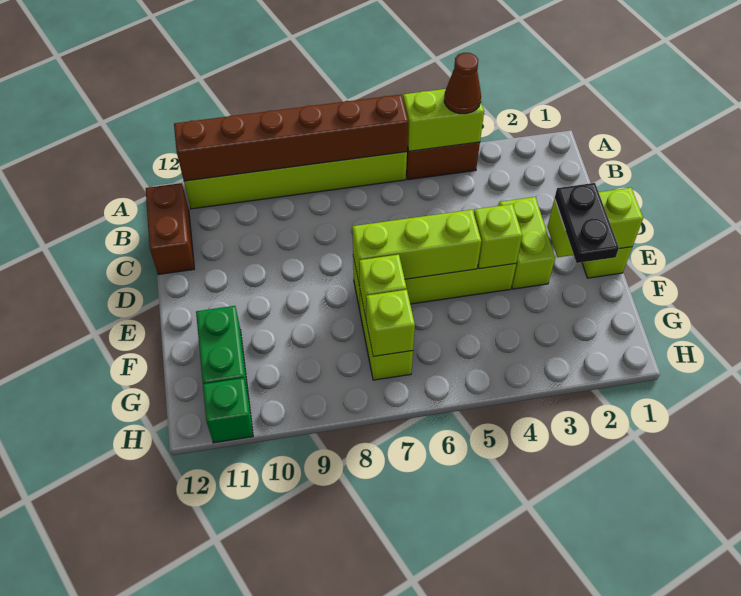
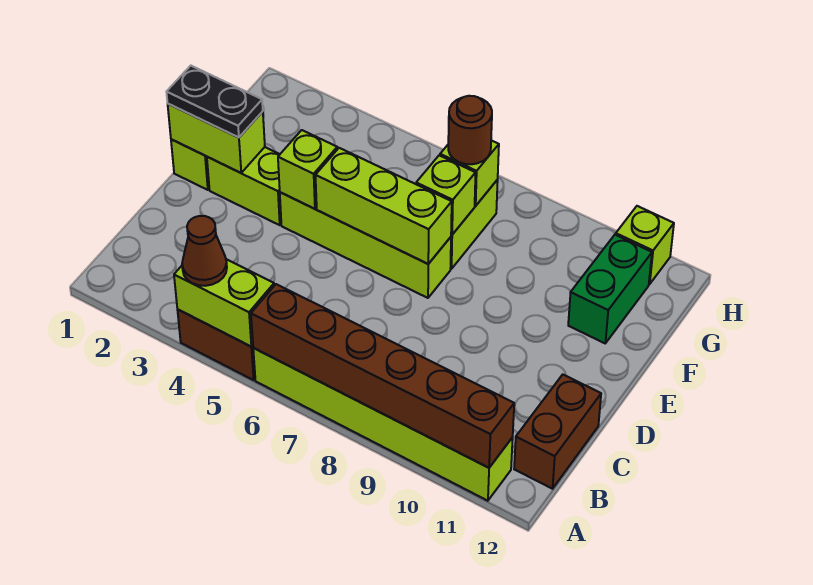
lime brick D3:E3 level 1 -> lime brick E2:E3 level 1
black plate E2:F2 level 3 -> black plate E1:E2 level 3
none -> brown round brick G7 level 3
green brick H11 level 1 -> lime brick H11 level 1

